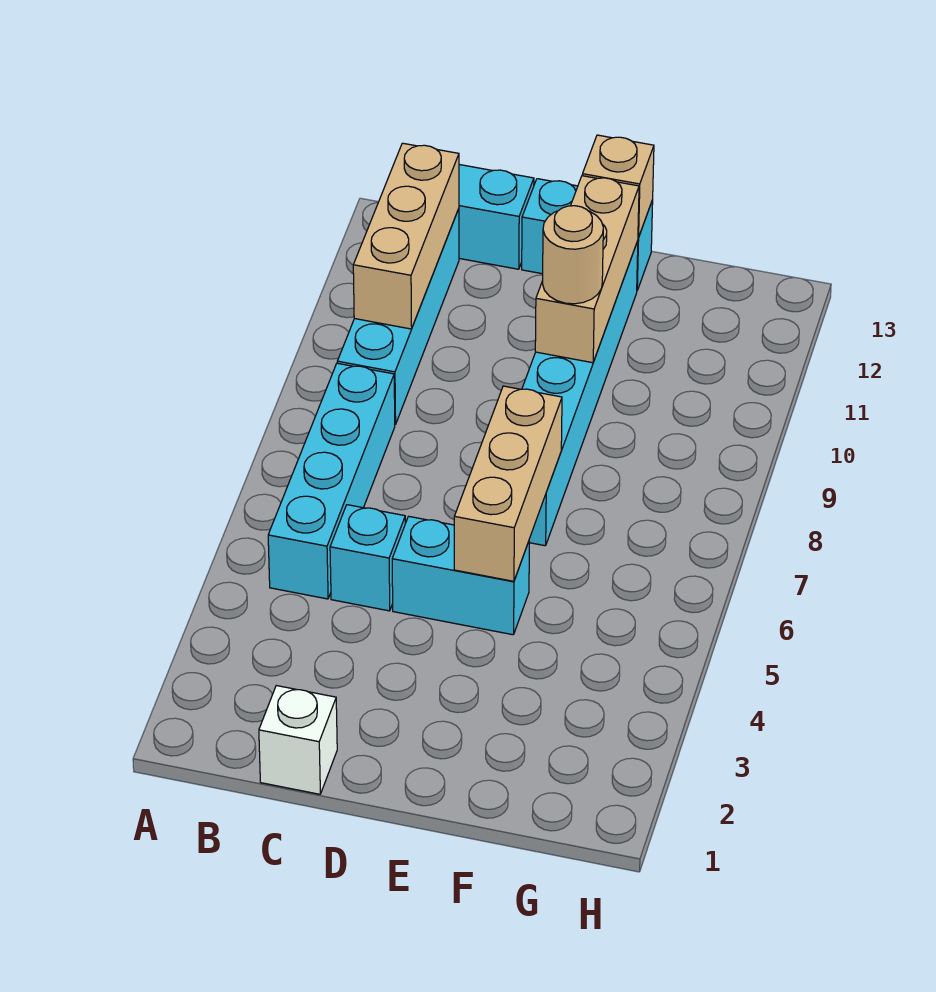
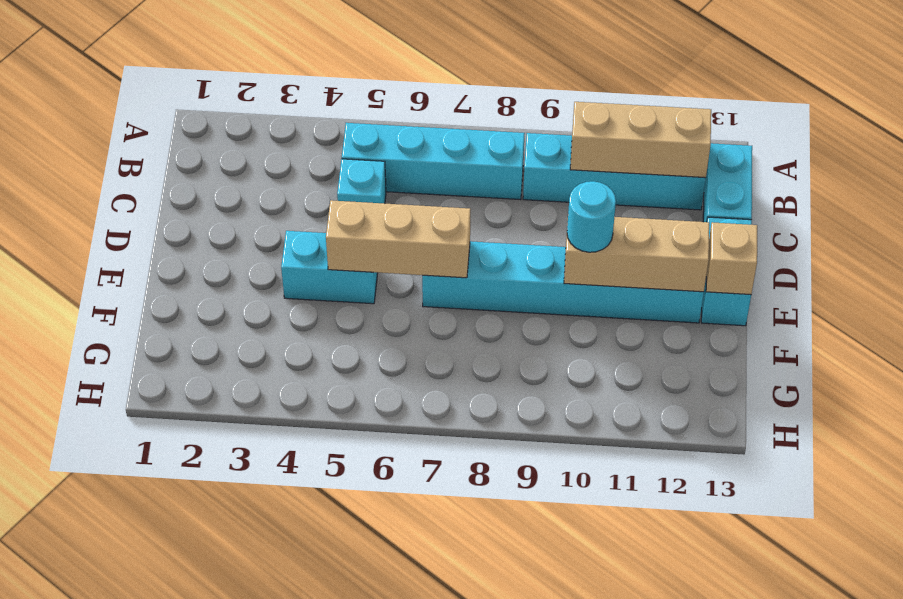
white brick C1 level 1 -> none
cyan brick D5:E5 level 1 -> cyan brick E4:E5 level 1
tan round brick E10 level 3 -> cyan round brick E10 level 3

